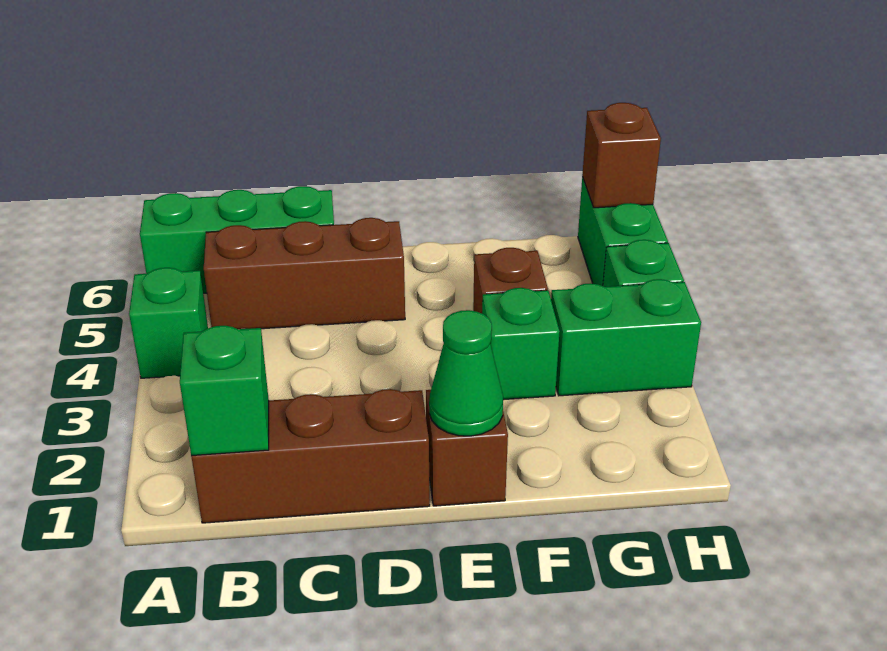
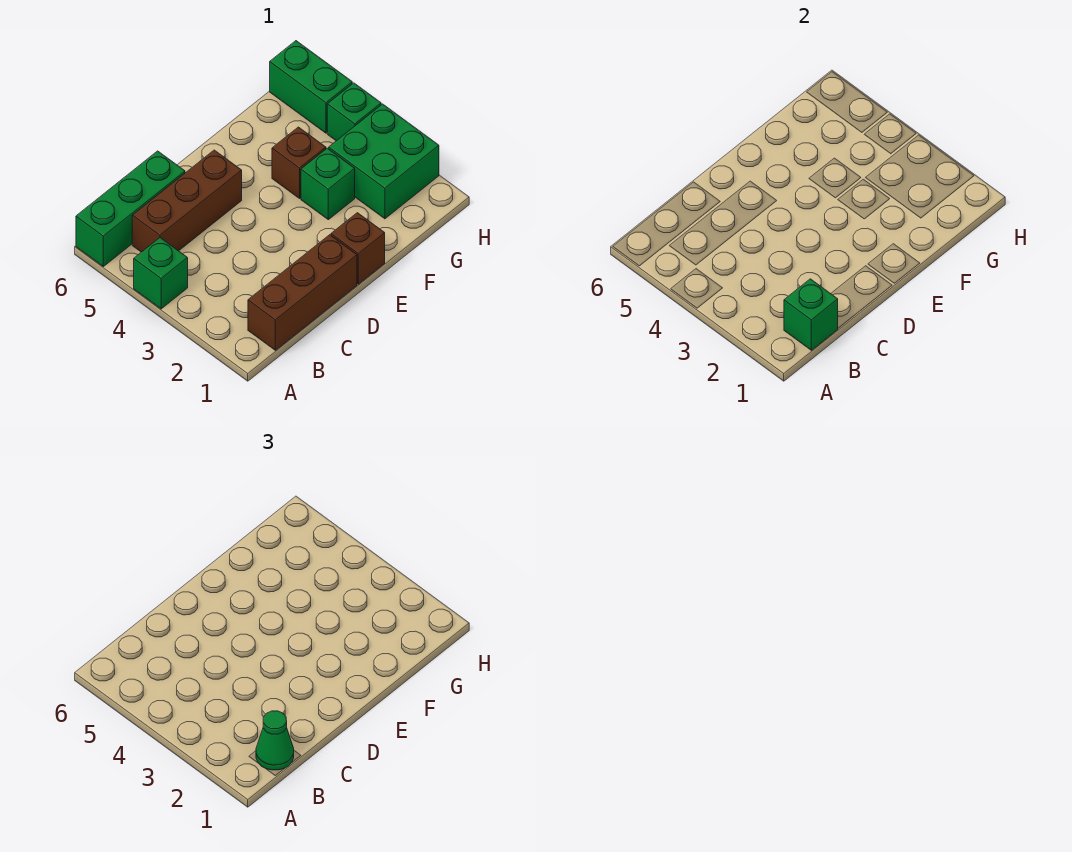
green cone E1 level 2 -> green cone B1 level 3
green brick G3:H3 level 1 -> green brick G2:H3 level 1
brown brick H6 level 2 -> none

